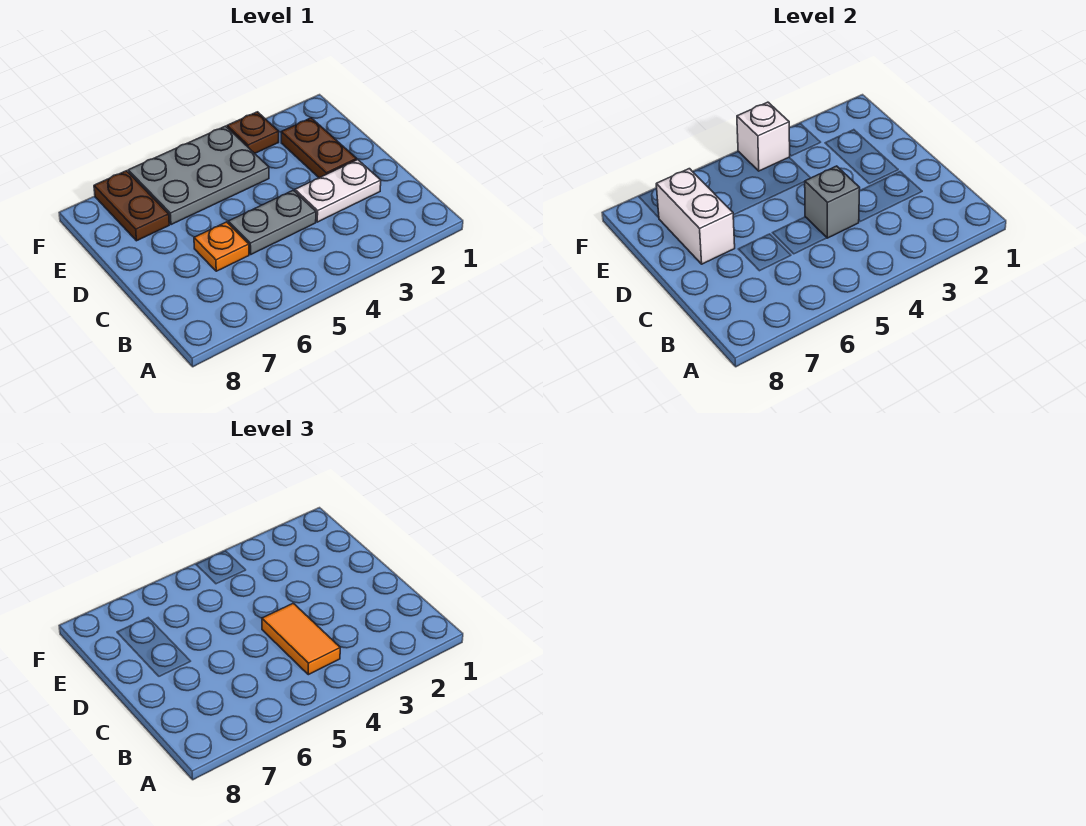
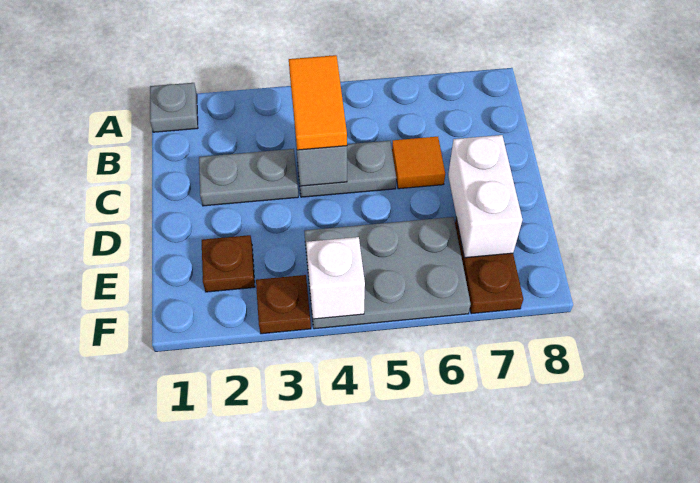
none -> grey plate A1 level 1
white plate C2:C3 level 1 -> grey plate C2:C3 level 1
orange plate C6 level 1 -> orange tile C6 level 1
brown plate D2:E2 level 1 -> brown plate E2 level 1

